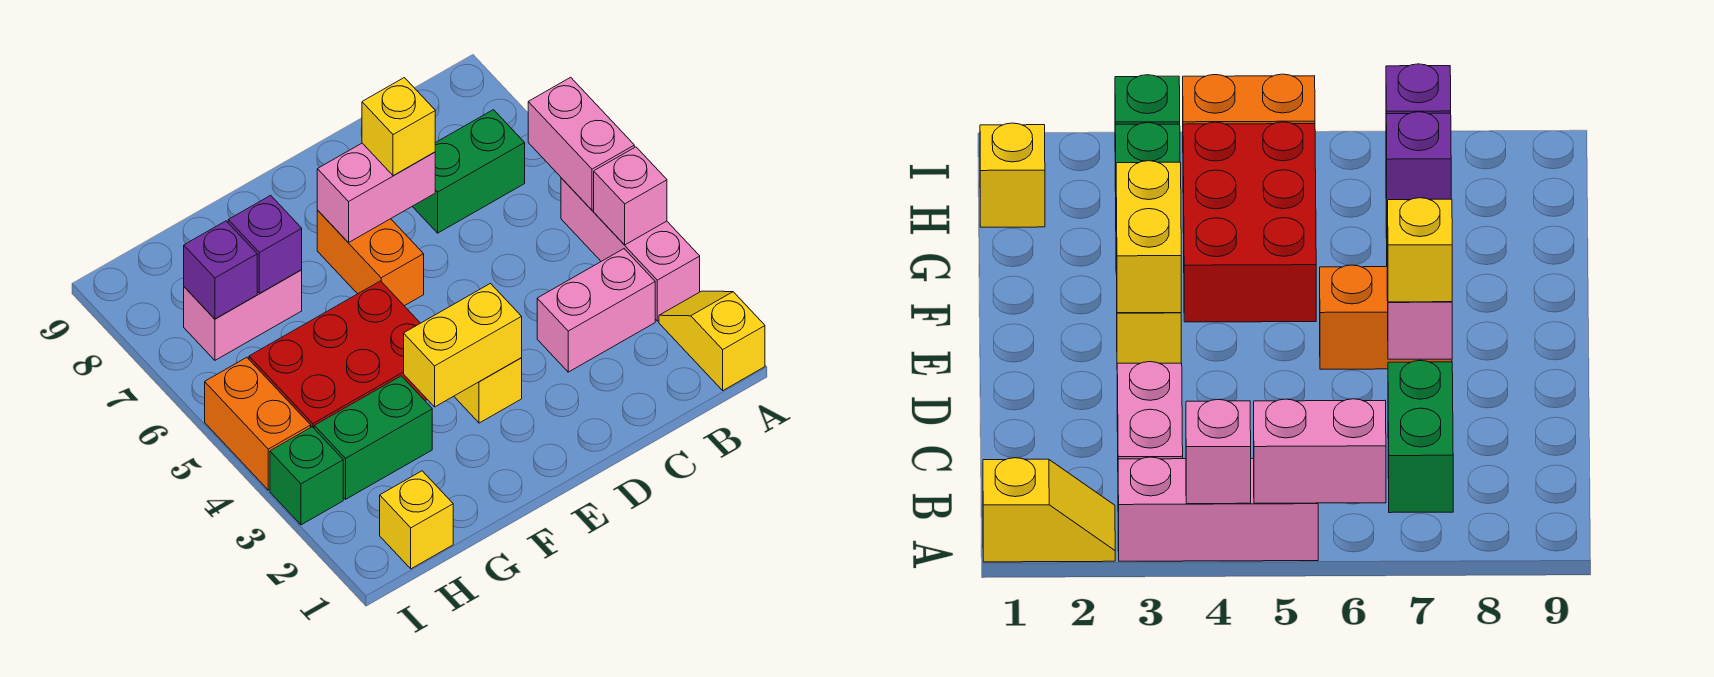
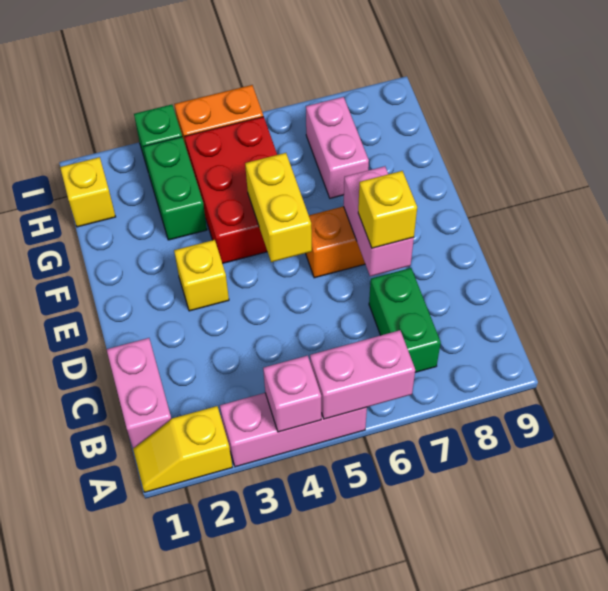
yellow slope A1:A2 level 1 top 1 -> yellow slope A1:A2 level 1 top 2
pink brick B3:C3 level 1 -> pink brick B1:C1 level 1
yellow brick E3:F3 level 2 -> yellow brick E5:F5 level 2
purple brick G7 level 2 -> none
purple brick H7 level 2 -> none

